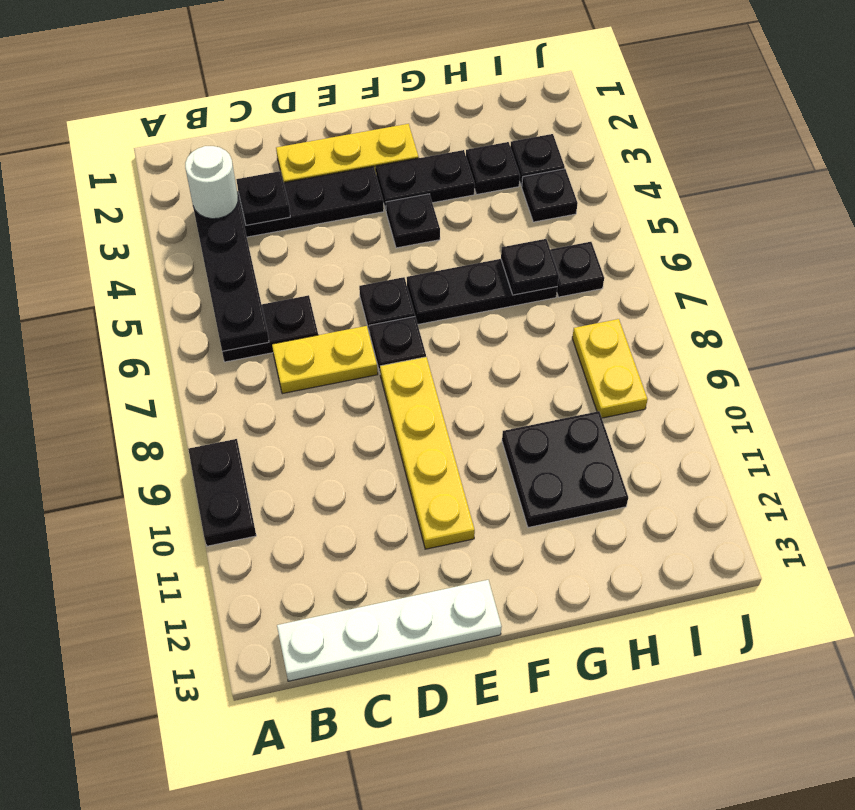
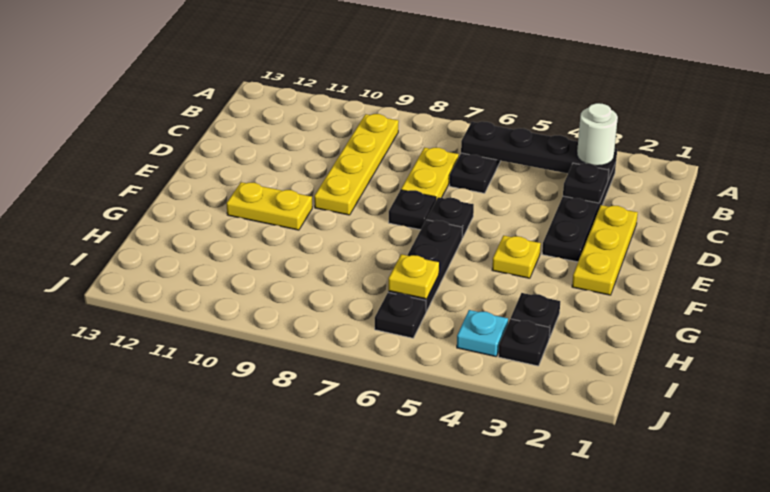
black plate A9:A10 level 1 -> none
white plate B13:E13 level 1 -> none
yellow plate E8:E11 level 1 -> yellow plate B9:E9 level 1
black plate F3:G3 level 1 -> none
black plate F4 level 1 -> yellow plate F4 level 1
black plate G10:H11 level 1 -> none
black plate H6 level 2 -> yellow plate H6 level 2
black plate I4 level 1 -> cyan plate I4 level 1
yellow plate I8:I9 level 1 -> yellow plate F10:F11 level 1

